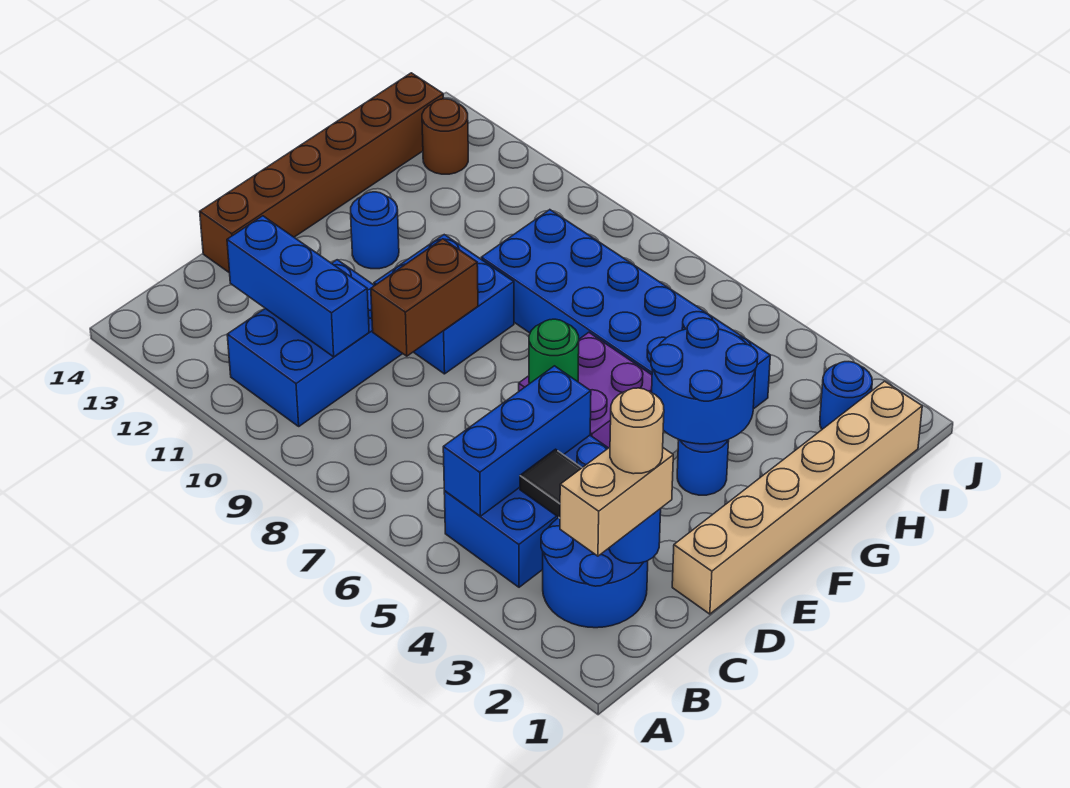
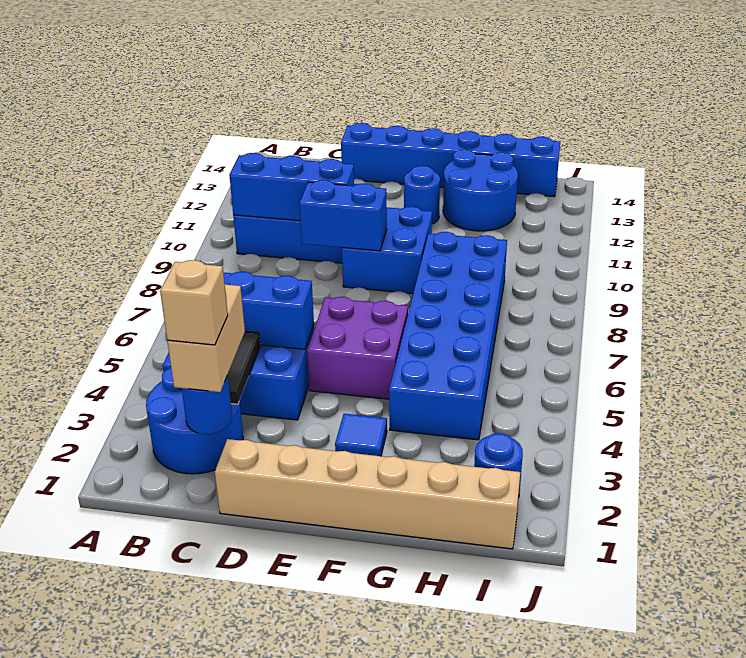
tan brick B2:C2 level 3 -> tan brick C2:C3 level 3
tan round brick C2 level 4 -> tan brick C2 level 4
blue brick C10:C12 level 2 -> blue brick B10:D10 level 2
brown brick D9:E9 level 2 -> blue brick D9:E9 level 2
brown brick D14:I14 level 1 -> blue brick D14:I14 level 1
green round brick E6 level 2 -> none
blue round brick F3 level 1 -> blue tile F3 level 1
blue round brick F3:G4 level 2 -> blue round brick G12:H13 level 1
brown round brick I13 level 1 -> none

